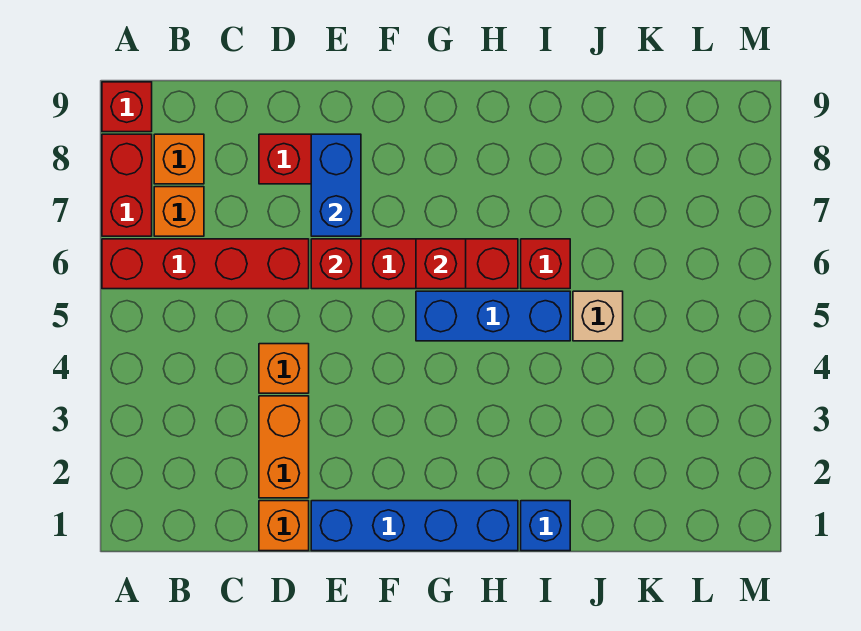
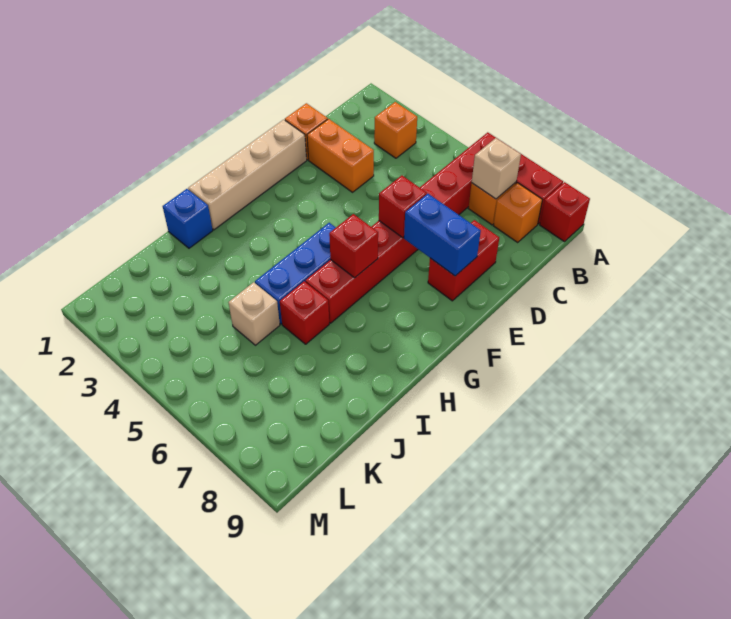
none -> tan brick B7 level 2
orange brick D4 level 1 -> orange brick B3 level 1
blue brick E1:H1 level 1 -> tan brick E1:H1 level 1

